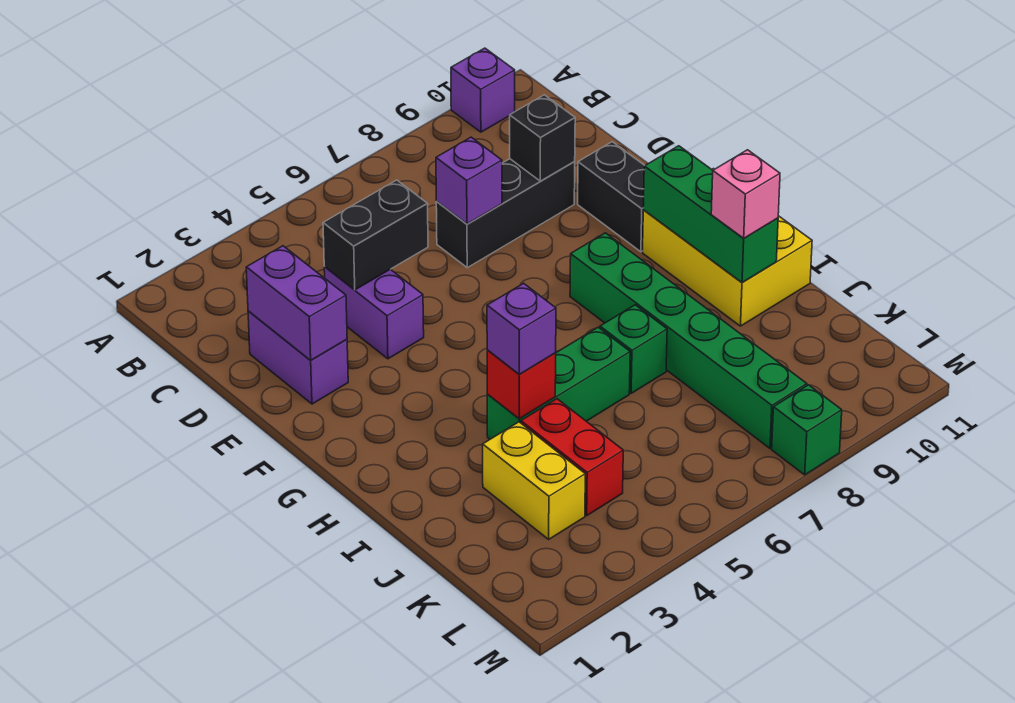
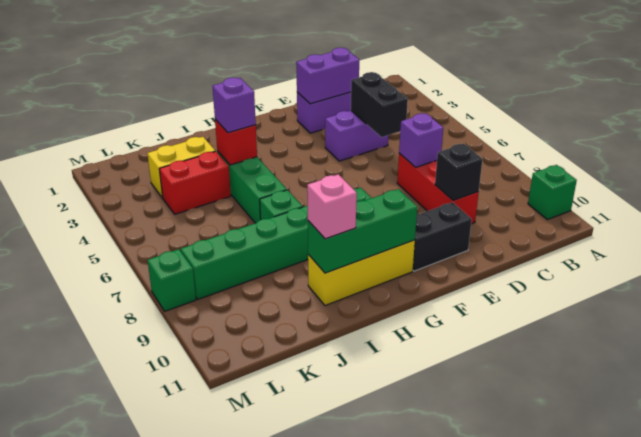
purple brick A10 level 1 -> green brick A10 level 1
black brick D7:D9 level 1 -> red brick D7:D9 level 1
yellow brick G10:I11 level 1 -> yellow brick G10:I10 level 1

